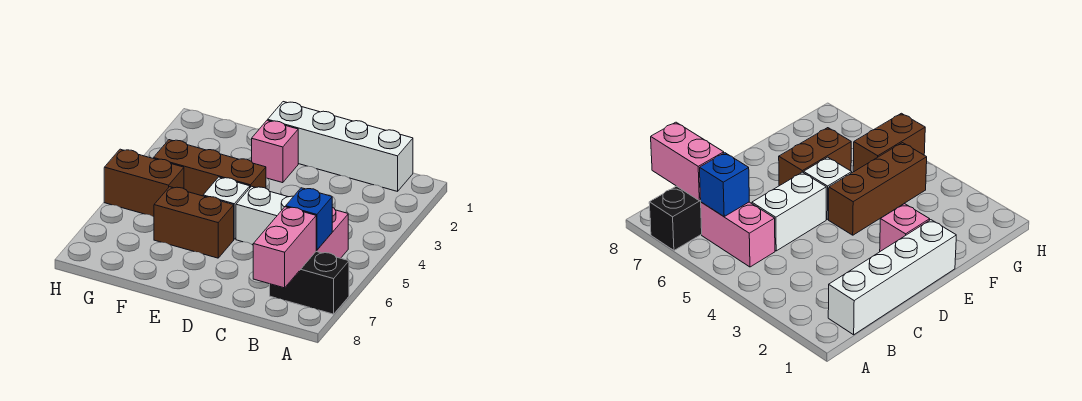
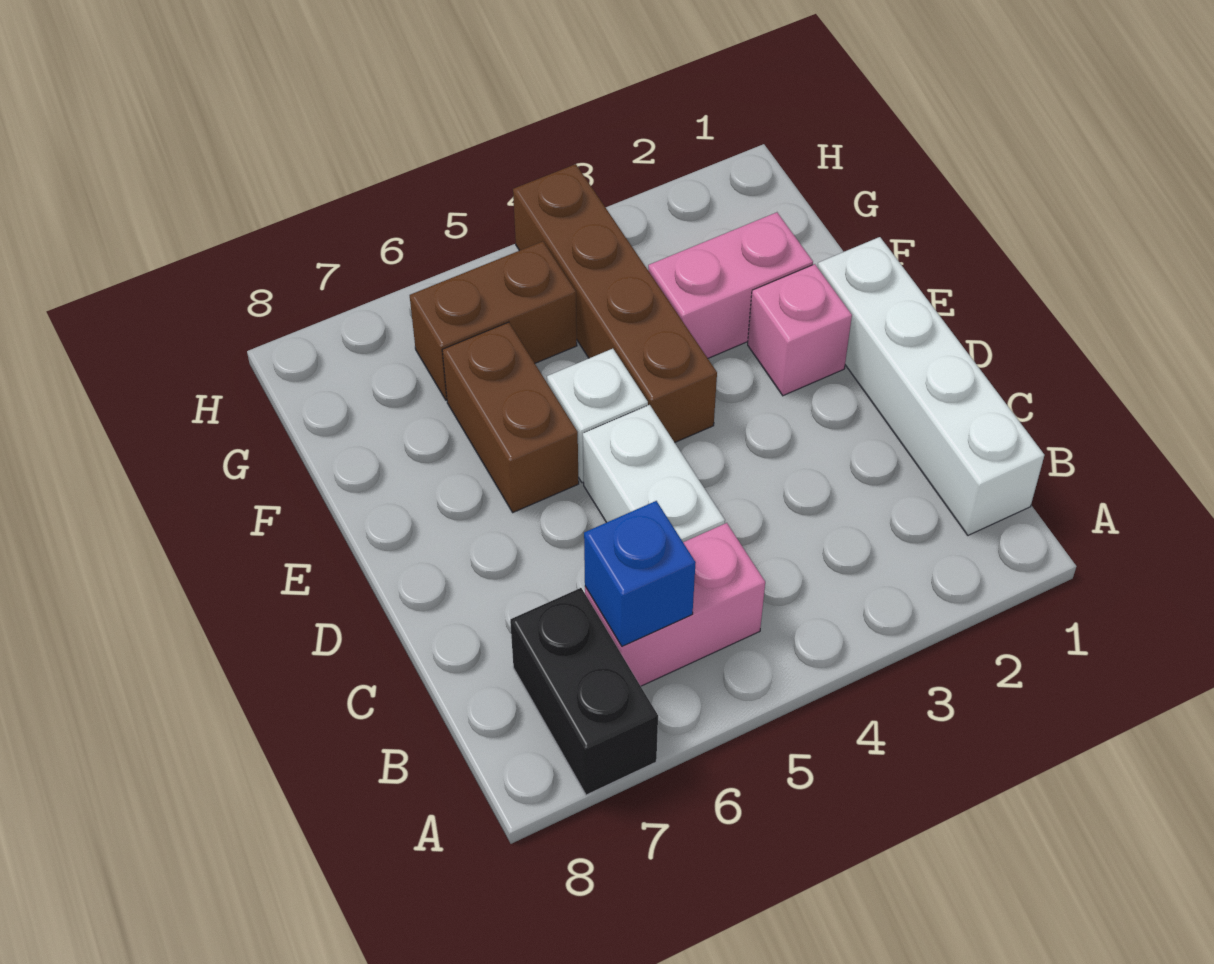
pink brick B7:B8 level 2 -> pink brick F2:F3 level 1
brown brick E4:G4 level 1 -> brown brick E4:H4 level 1
brown brick G5:H5 level 1 -> brown brick G5:G6 level 1

